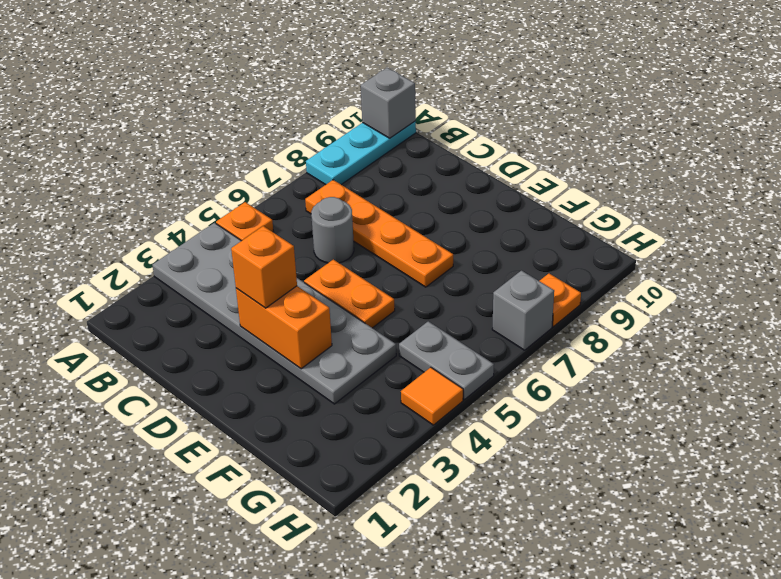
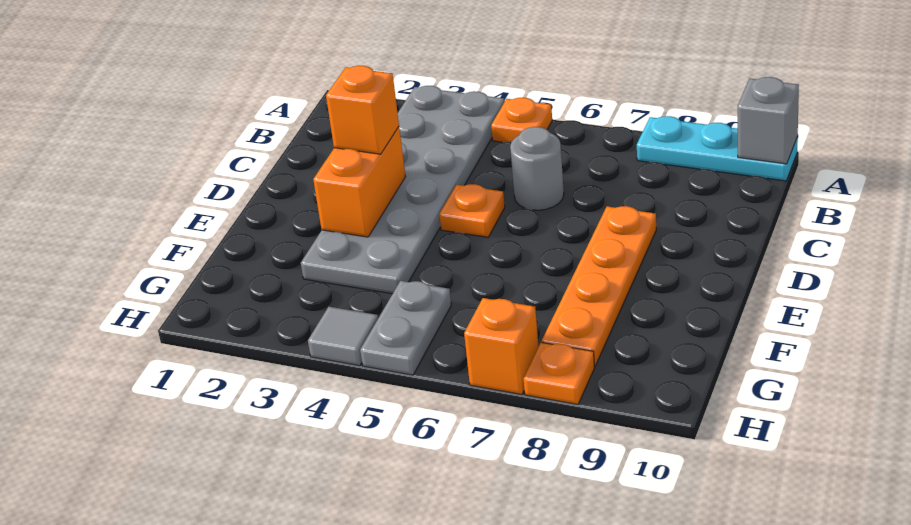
orange plate B7:E7 level 1 -> orange plate D8:G8 level 1
orange plate D5:E5 level 1 -> orange plate D5 level 1
orange tile H4 level 1 -> grey tile H4 level 1
grey brick H7 level 1 -> orange brick H7 level 1

